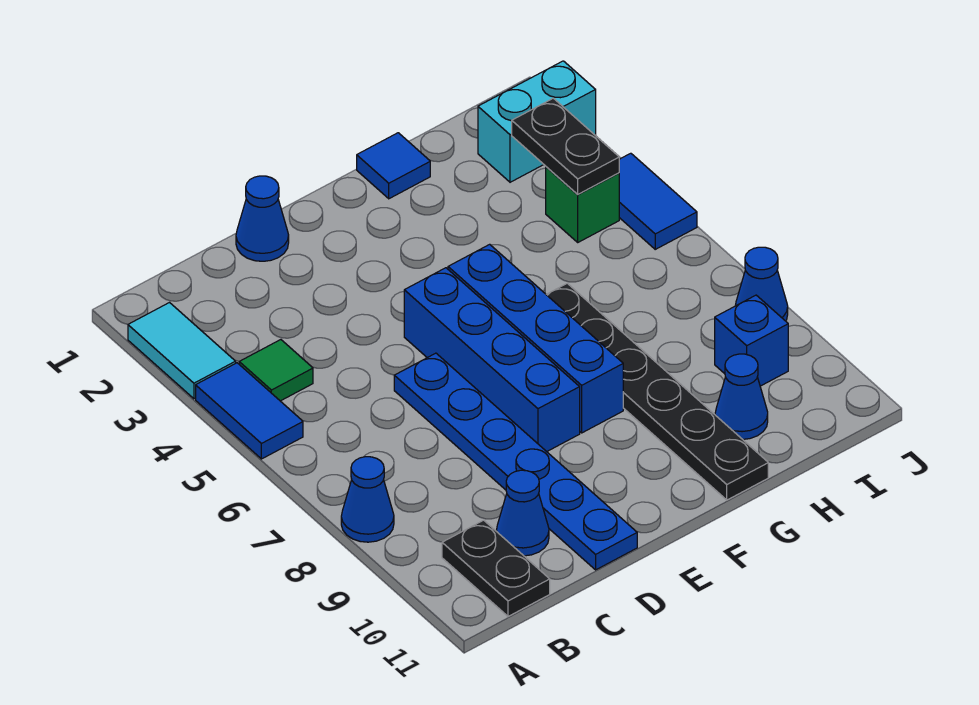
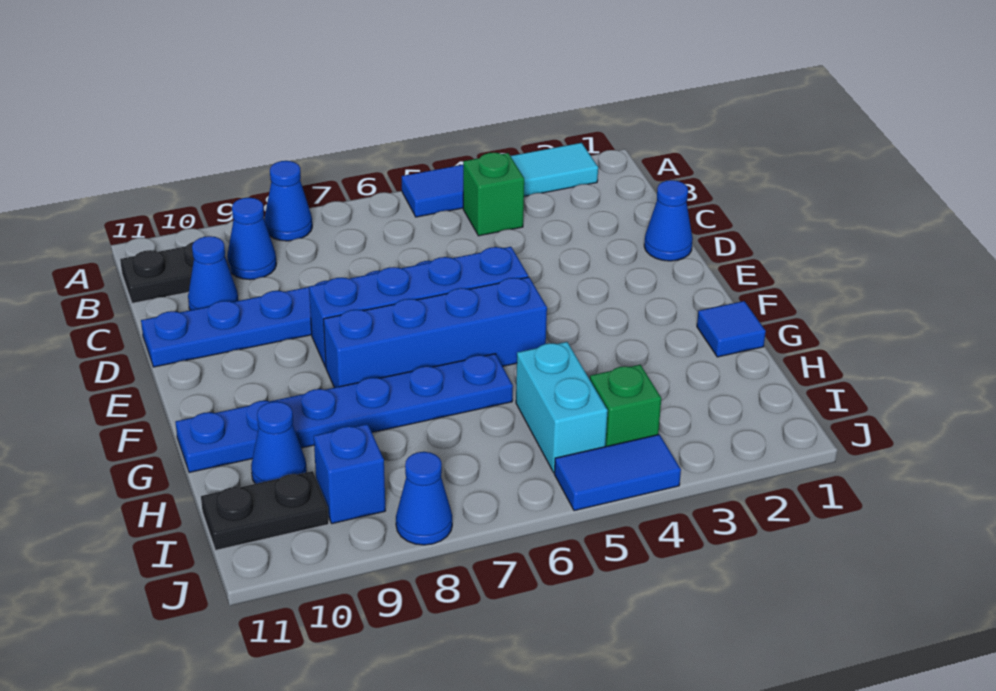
green tile B4 level 1 -> green brick B4 level 1
none -> blue cone B9 level 1
black plate G6:G11 level 1 -> blue plate G6:G11 level 1
cyan brick I2:J2 level 1 -> cyan brick H5:I5 level 1
black plate I3:I4 level 2 -> black plate I10:I11 level 1

